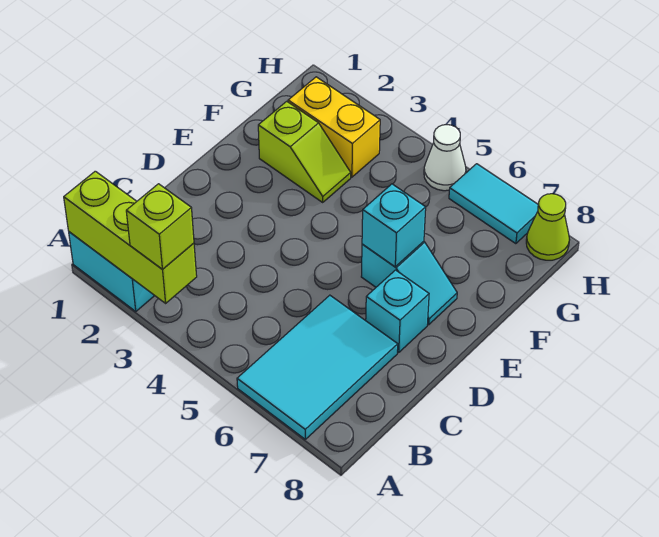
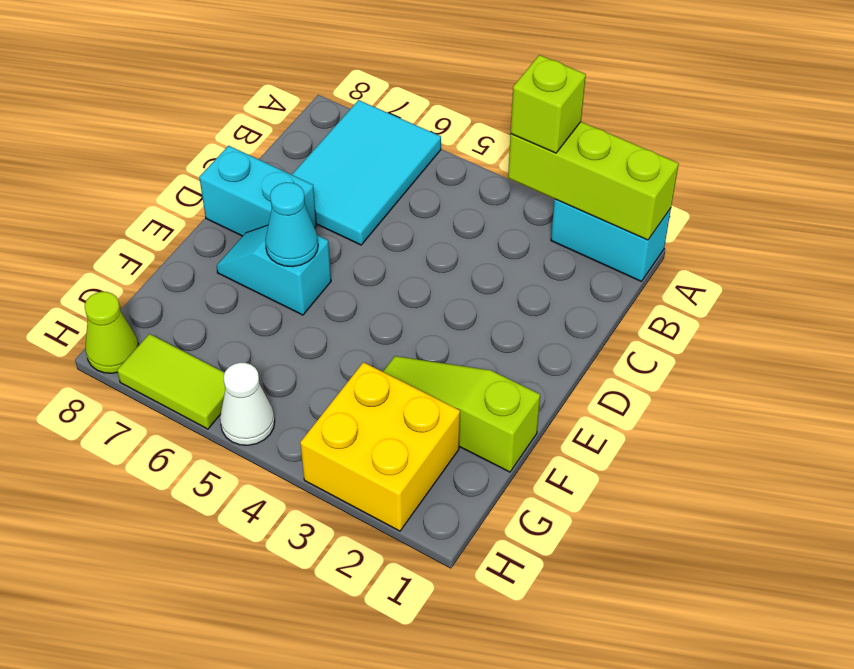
cyan brick D7 level 1 -> cyan brick D7:D8 level 1
cyan brick E6 level 2 -> cyan cone E6 level 2
lime slope F2:F3 level 1 top 2 -> lime slope F1:F3 level 1 top 1
yellow brick G2:G3 level 1 -> yellow brick G2:H3 level 1
cyan tile H6:H7 level 1 -> lime tile H6:H7 level 1

